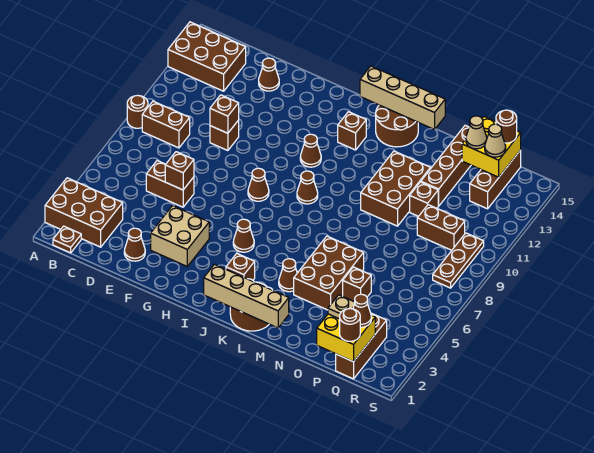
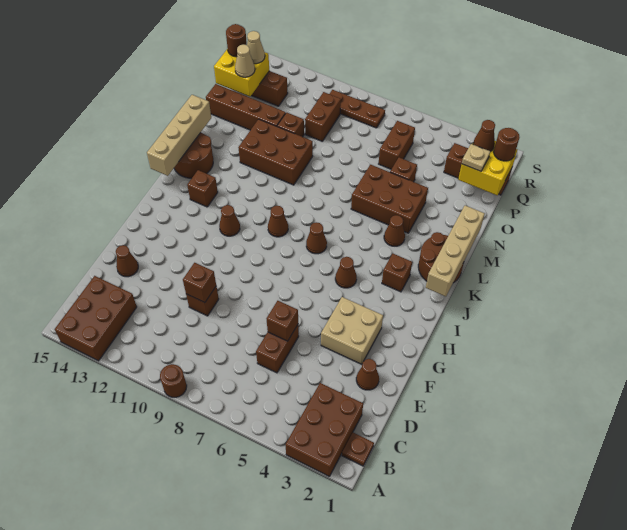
brown brick B9:C9 level 1 -> brown brick P6:Q6 level 1
brown cone H8 level 1 -> brown cone J7 level 1

